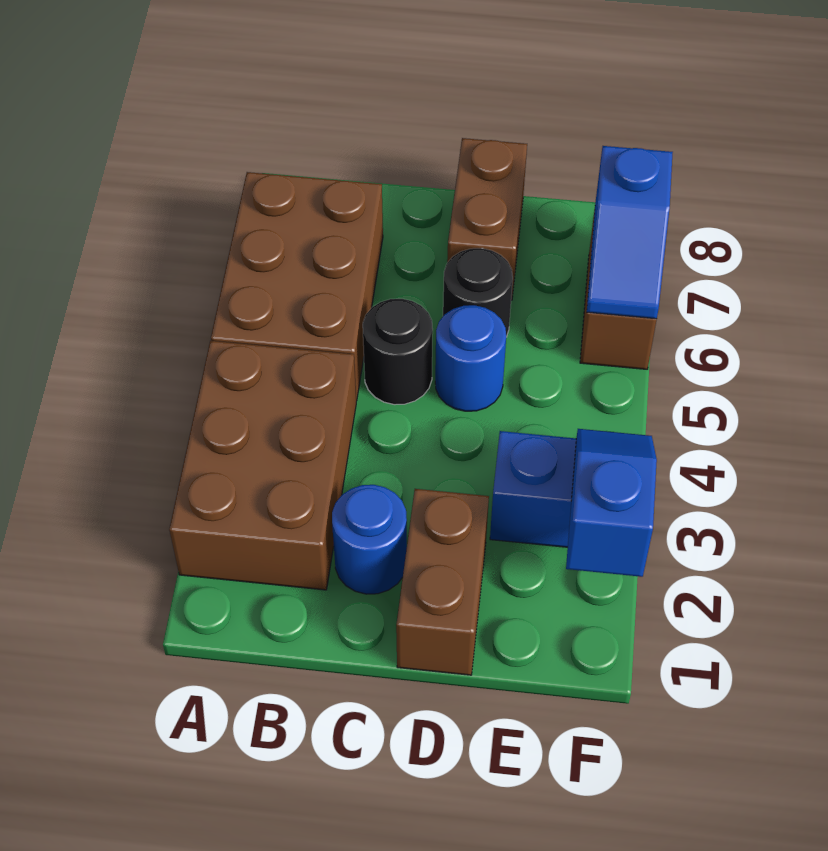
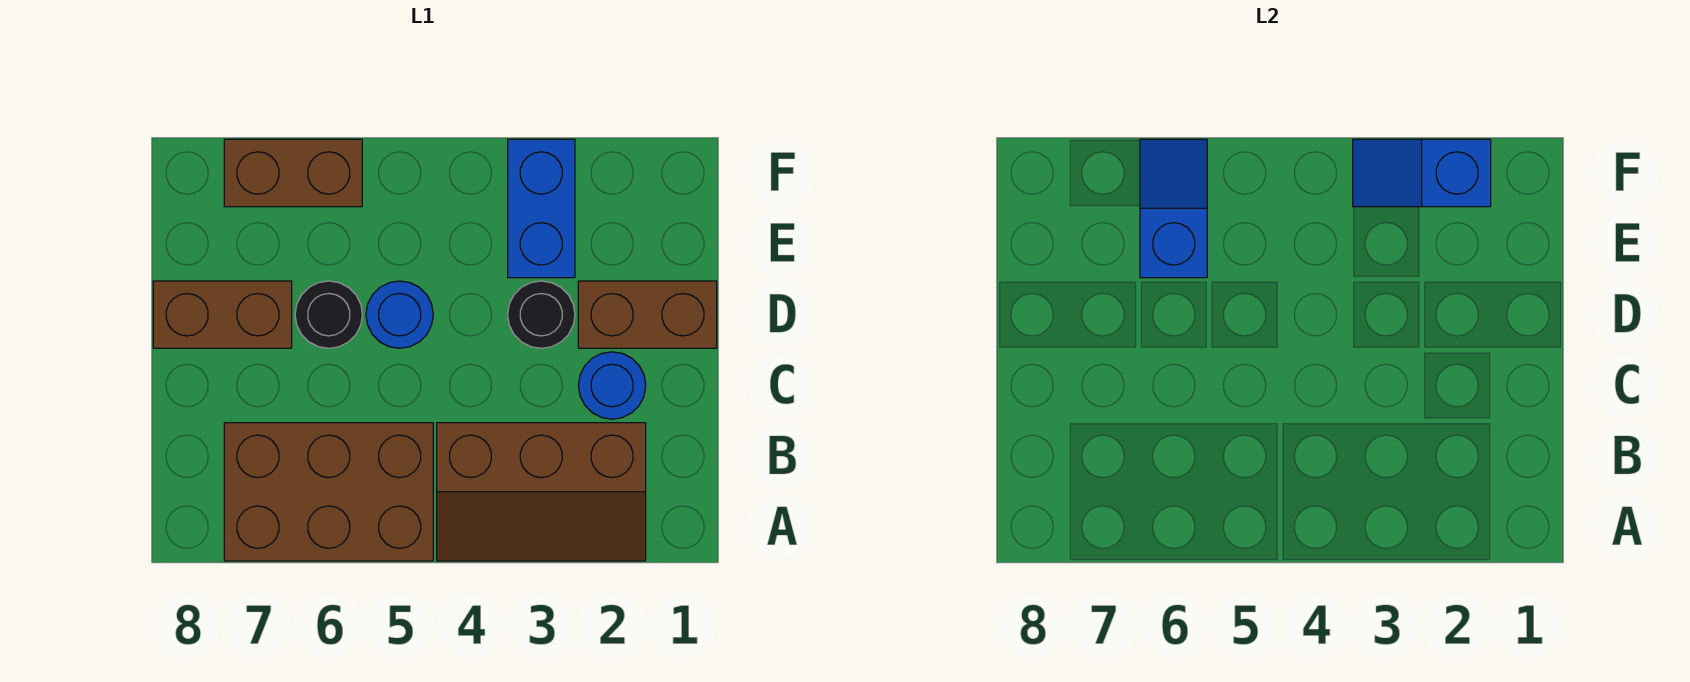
brown brick A2:B4 level 1 -> brown slope A2:B4 level 1 top B
black round brick C5 level 1 -> black round brick D3 level 1
blue slope F6:F7 level 2 top 7 -> blue slope E6:F6 level 2 top E

